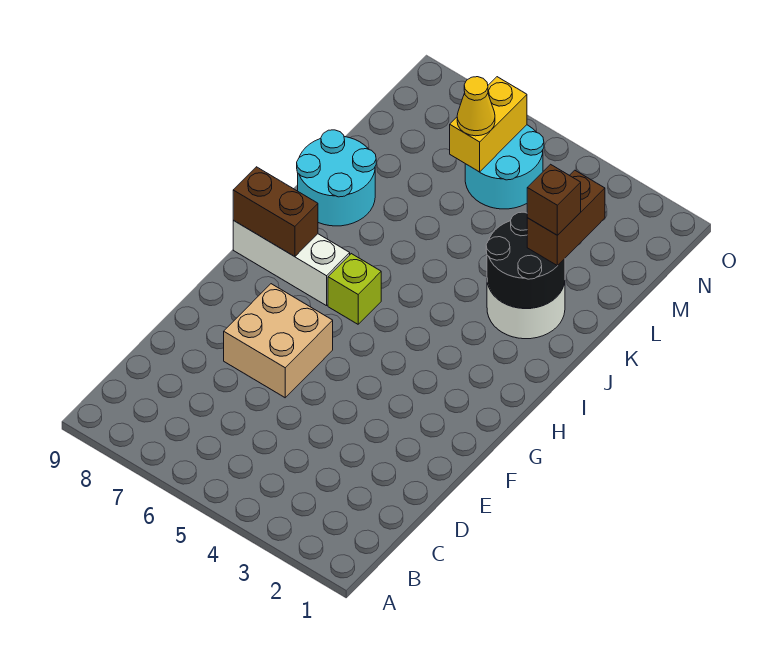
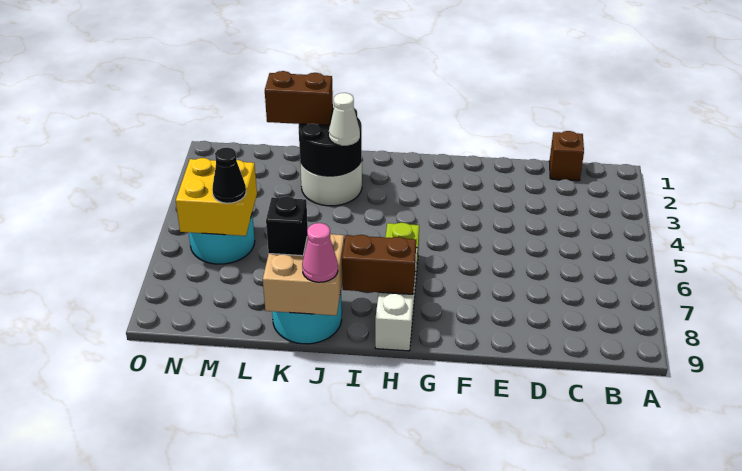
tan brick E6:F7 level 1 -> tan brick J8:K9 level 2
brown brick H8:H9 level 2 -> brown brick H8:I8 level 2
none -> white cone J3 level 3
none -> pink cone J9 level 3
brown brick K2 level 4 -> brown brick C1 level 1
none -> black brick K8 level 3
yellow brick M6:N6 level 2 -> yellow brick M5:N6 level 2
yellow cone M6 level 3 -> black cone M6 level 3

